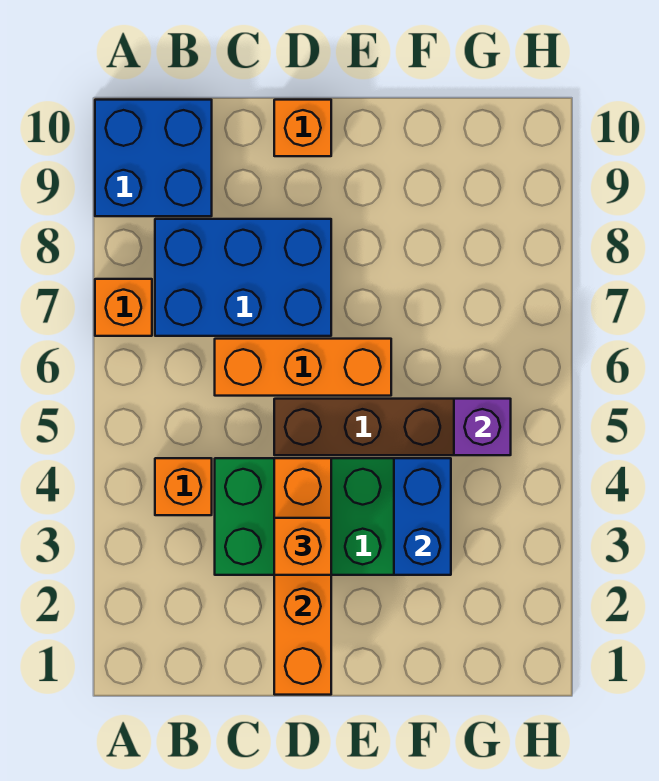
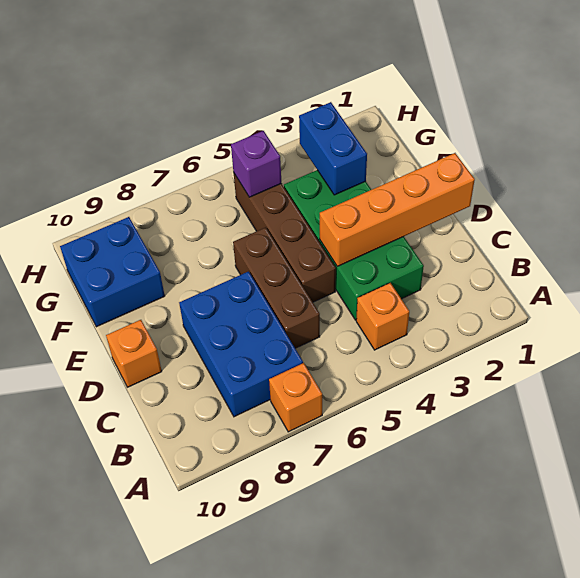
blue brick A9:B10 level 1 -> blue brick F9:G10 level 1
orange brick C6:E6 level 1 -> brown brick C6:E6 level 1
orange brick D3 level 3 -> none
blue brick F3:F4 level 2 -> blue brick F3:G3 level 2

